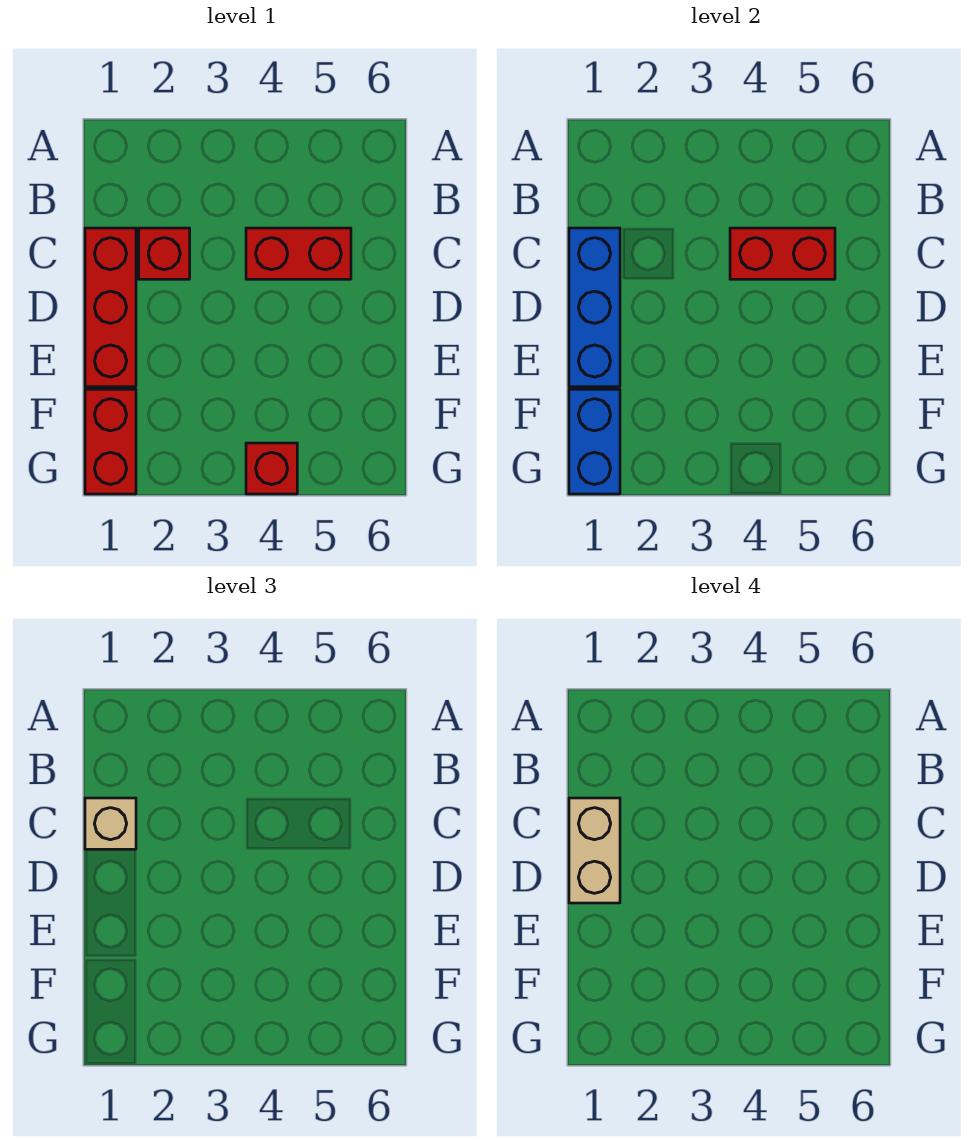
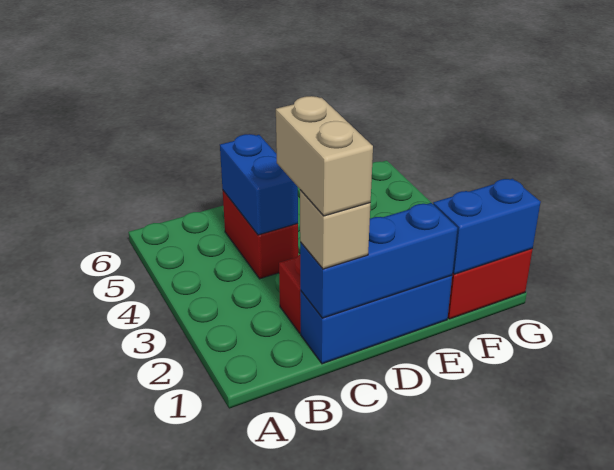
red brick C1:E1 level 1 -> blue brick C1:E1 level 1
tan brick C1:D1 level 4 -> tan brick C1:C2 level 4
red brick C4:C5 level 2 -> blue brick C4:C5 level 2
red brick G4 level 1 -> none

